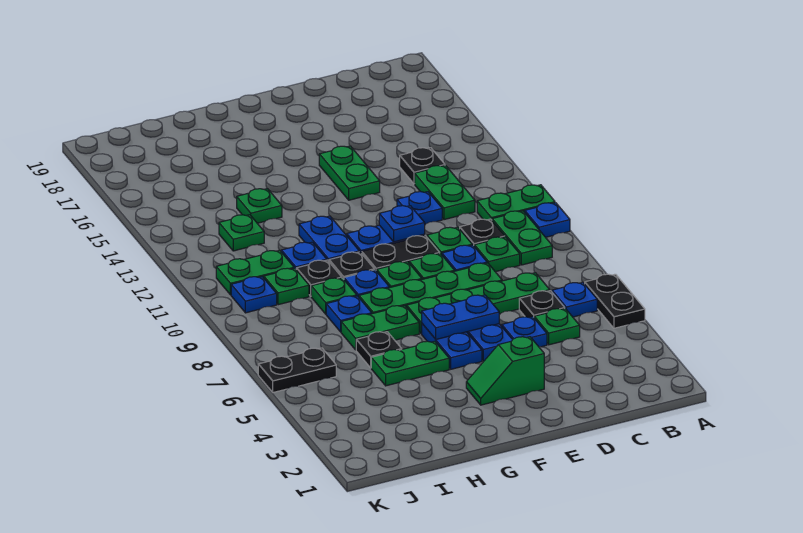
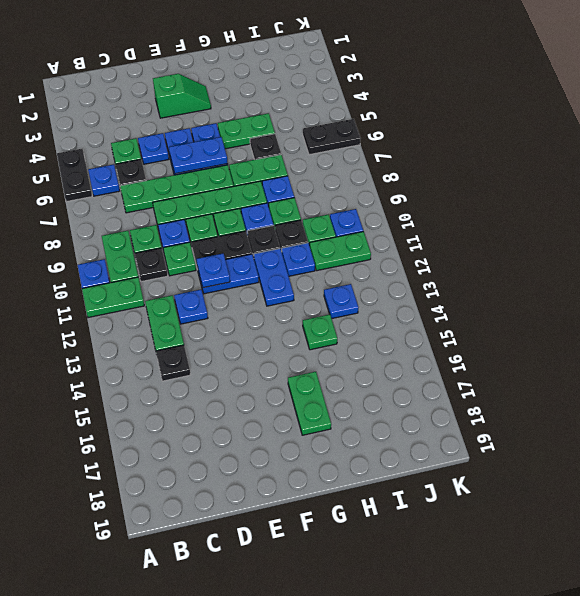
green plate E14:E15 level 1 -> green plate G16:G17 level 1
green plate I13 level 1 -> blue plate I13 level 1

